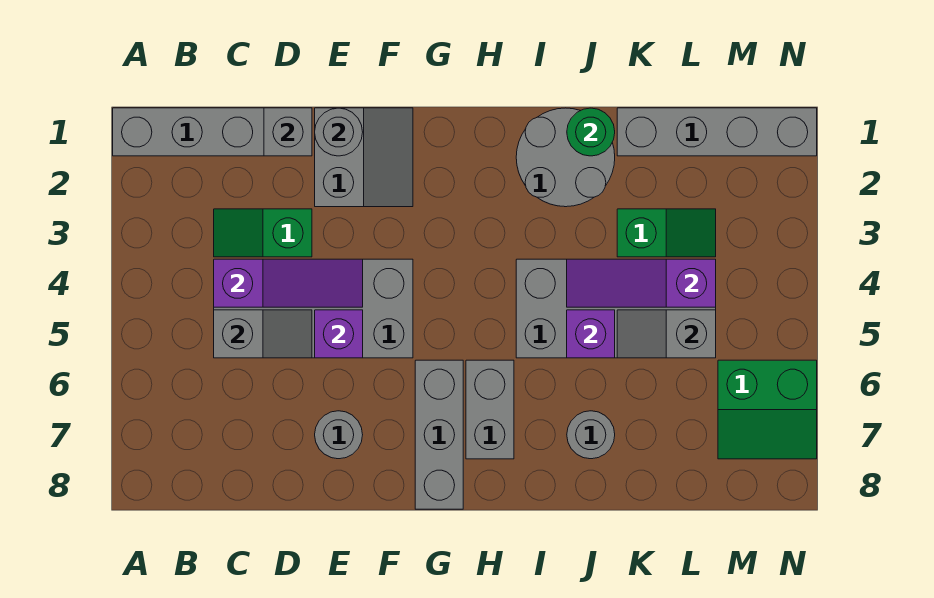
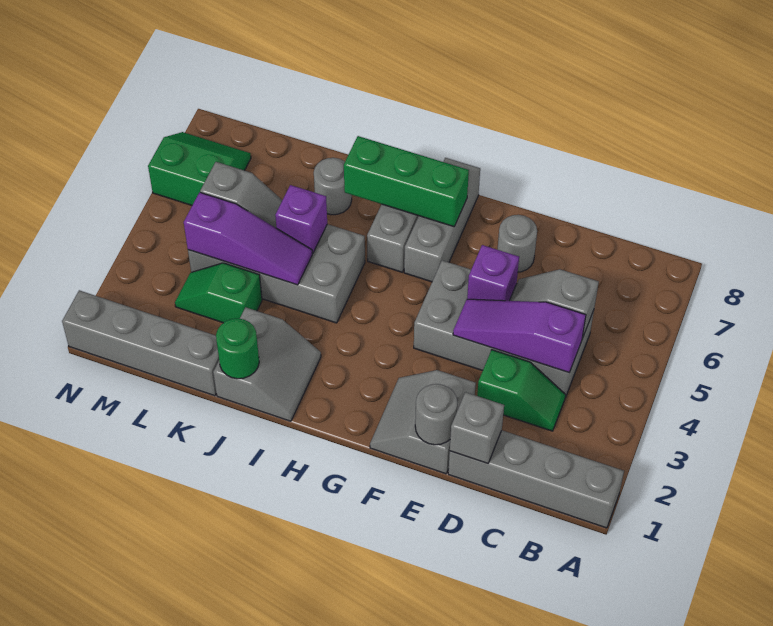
none -> green brick G7:I7 level 2
grey round brick I1:J2 level 1 -> grey slope I1:J2 level 1 top J

